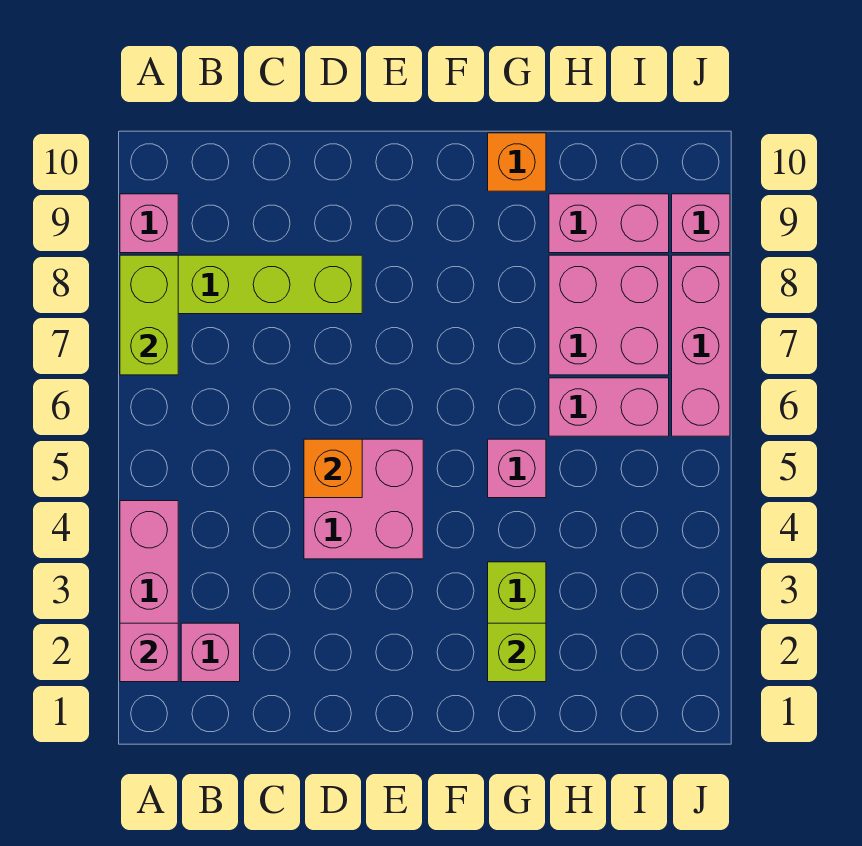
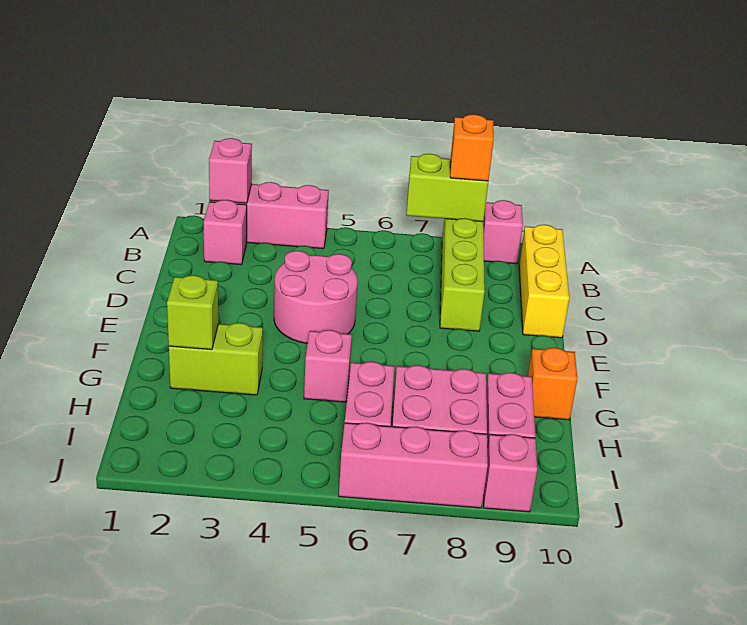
none -> yellow brick B10:D10 level 1
pink brick D4:E5 level 1 -> pink round brick D4:E5 level 1
orange brick D5 level 2 -> orange brick A8 level 3

